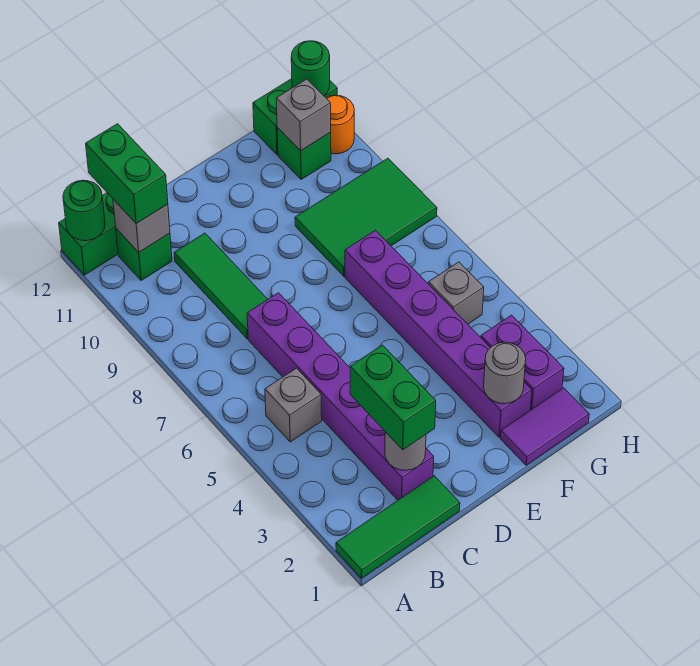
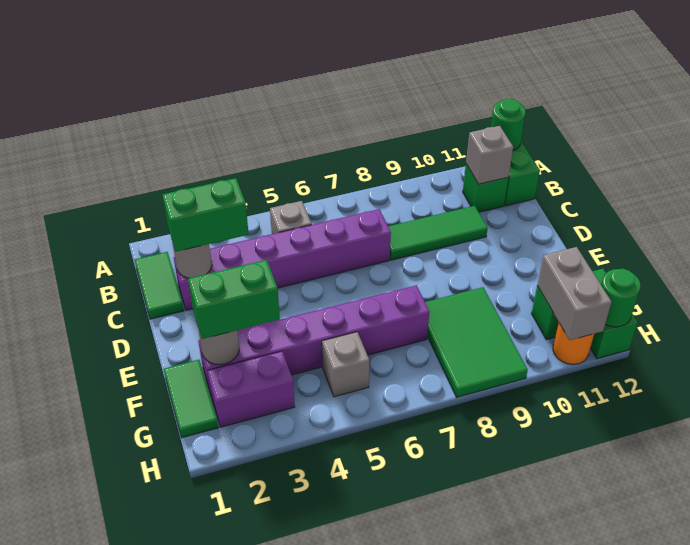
green tile A1:C1 level 1 -> green tile B1:C1 level 1
green brick B11:B12 level 3 -> green brick F2:F3 level 3
purple tile F1:G1 level 1 -> green tile F1:G1 level 1
grey brick G11 level 2 -> grey brick G11:H11 level 2

